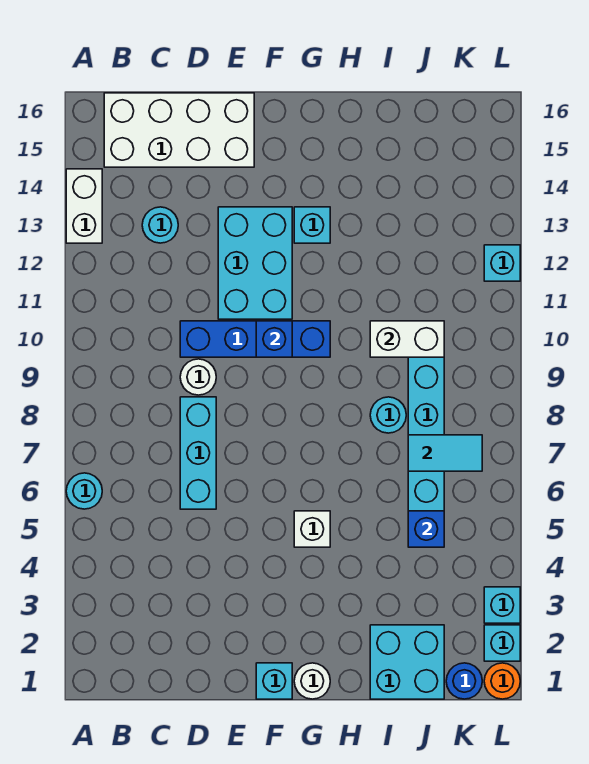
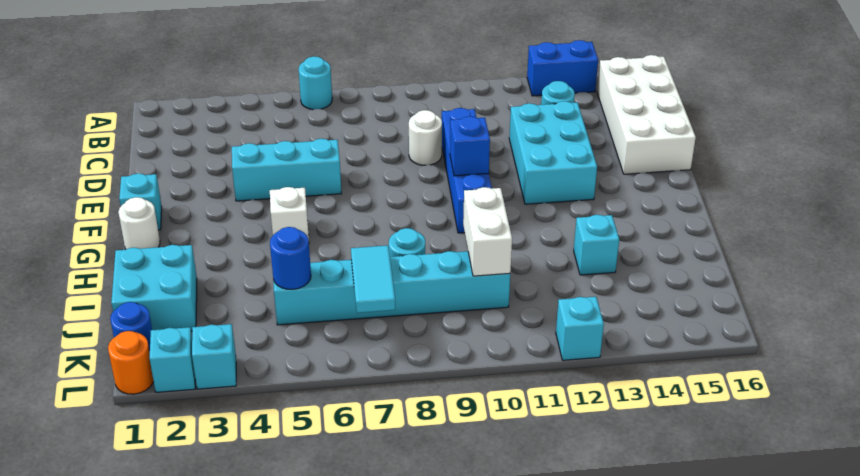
white brick A13:A14 level 1 -> blue brick A13:A14 level 1
cyan brick D6:D8 level 1 -> cyan brick E4:E6 level 1
cyan brick E11:F13 level 1 -> cyan brick D12:F13 level 1
cyan brick G13 level 1 -> cyan brick I13 level 1
blue brick J5 level 2 -> blue round brick J5 level 2

